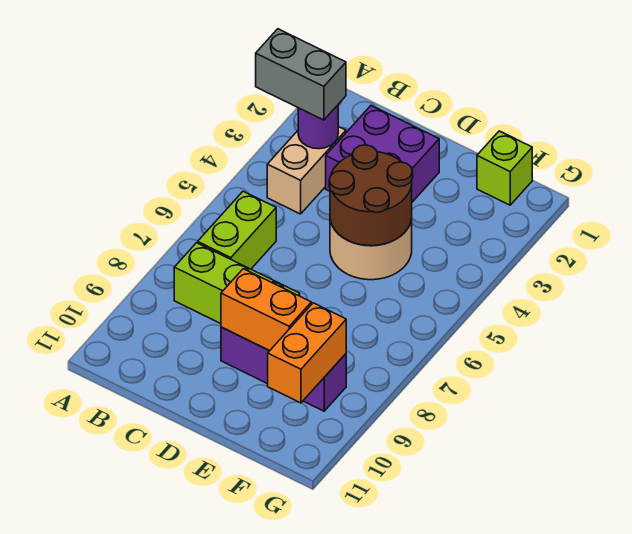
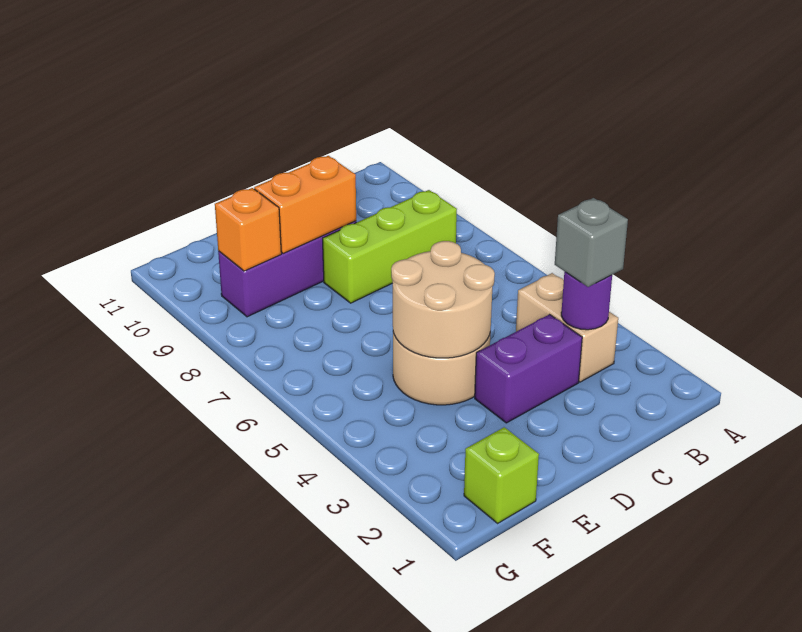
grey brick A3:B3 level 3 -> grey brick B3 level 3
lime brick B6:B7 level 1 -> none
purple brick C2:D3 level 1 -> purple brick C3:D3 level 1
brown round brick D4:E5 level 2 -> tan round brick D4:E5 level 2
orange brick F9:F10 level 2 -> orange brick F9 level 2

